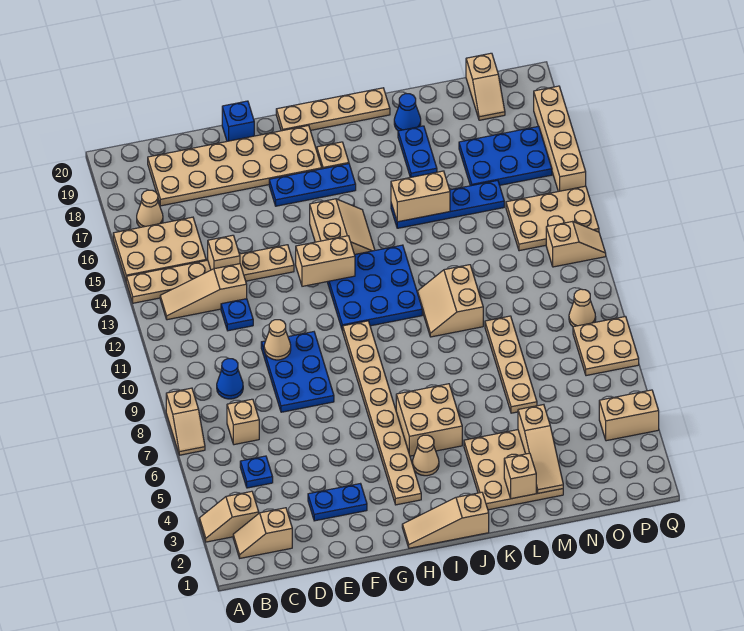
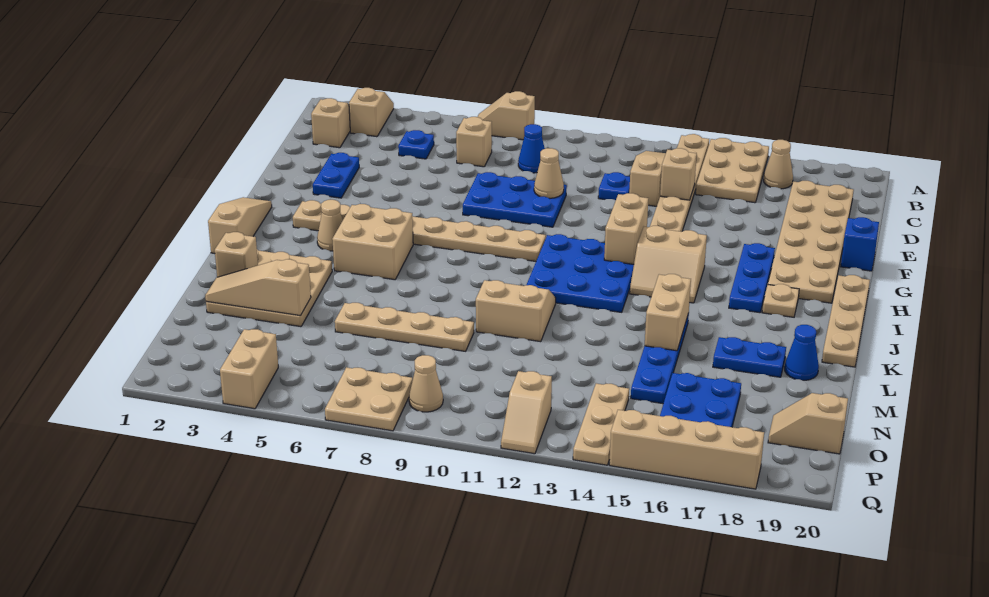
tan plate O13:Q14 level 1 -> tan plate O14:Q14 level 1

